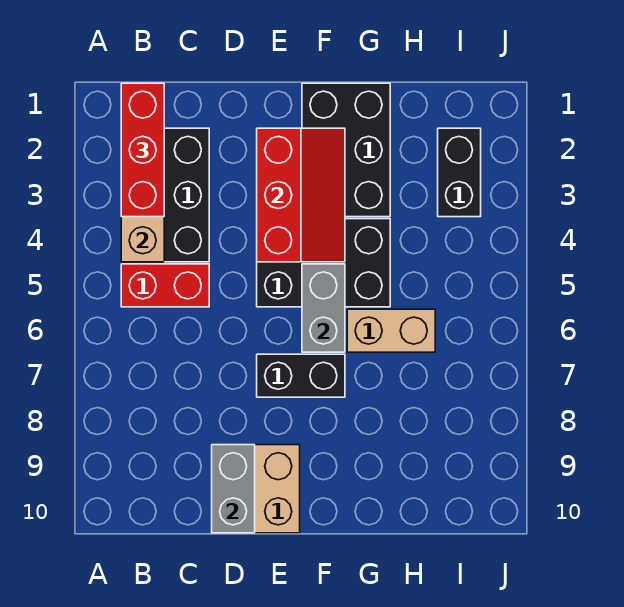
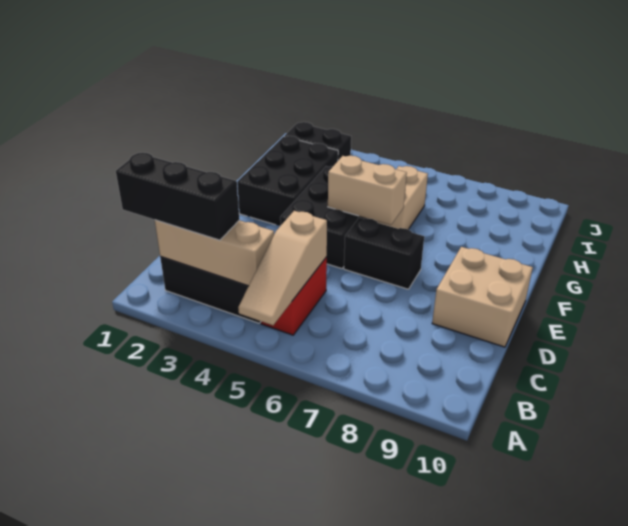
none -> tan slope A5:C5 level 2 top C
red brick B1:B3 level 3 -> black brick B1:B3 level 3
grey brick D9:D10 level 2 -> none
red slope E2:F4 level 2 top E -> none
black brick E7:F7 level 1 -> black brick E6:E7 level 1
black brick F1:G3 level 1 -> black brick F2:H3 level 1
grey brick F5:F6 level 2 -> tan brick F5:F6 level 2

